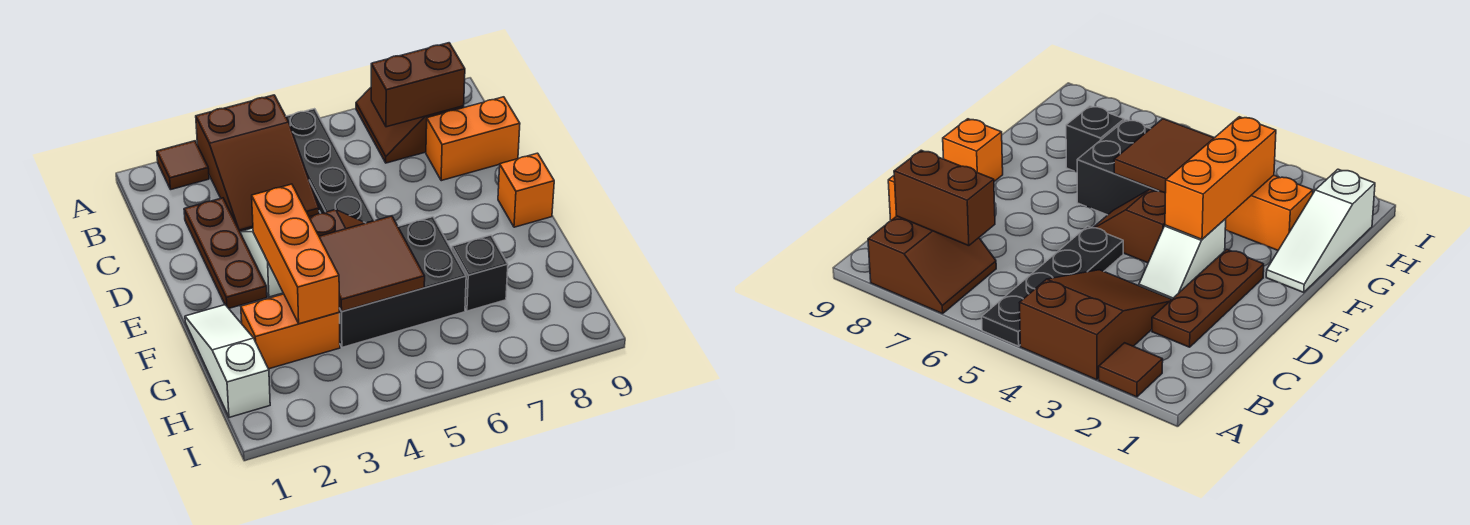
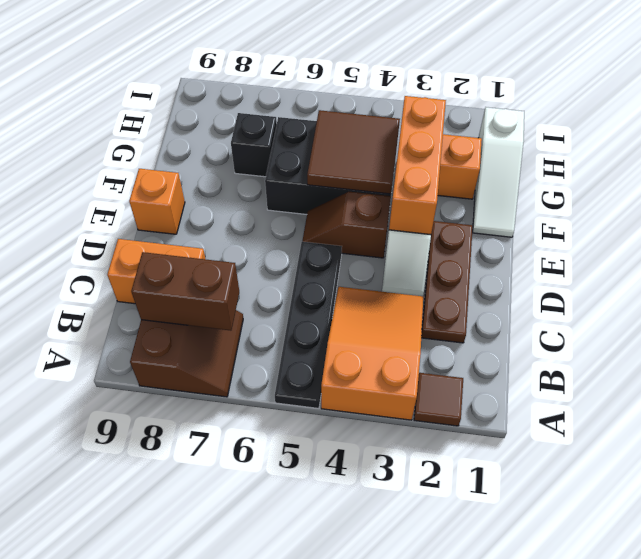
brown slope A3:C4 level 1 top A -> orange slope A3:C4 level 1 top A

